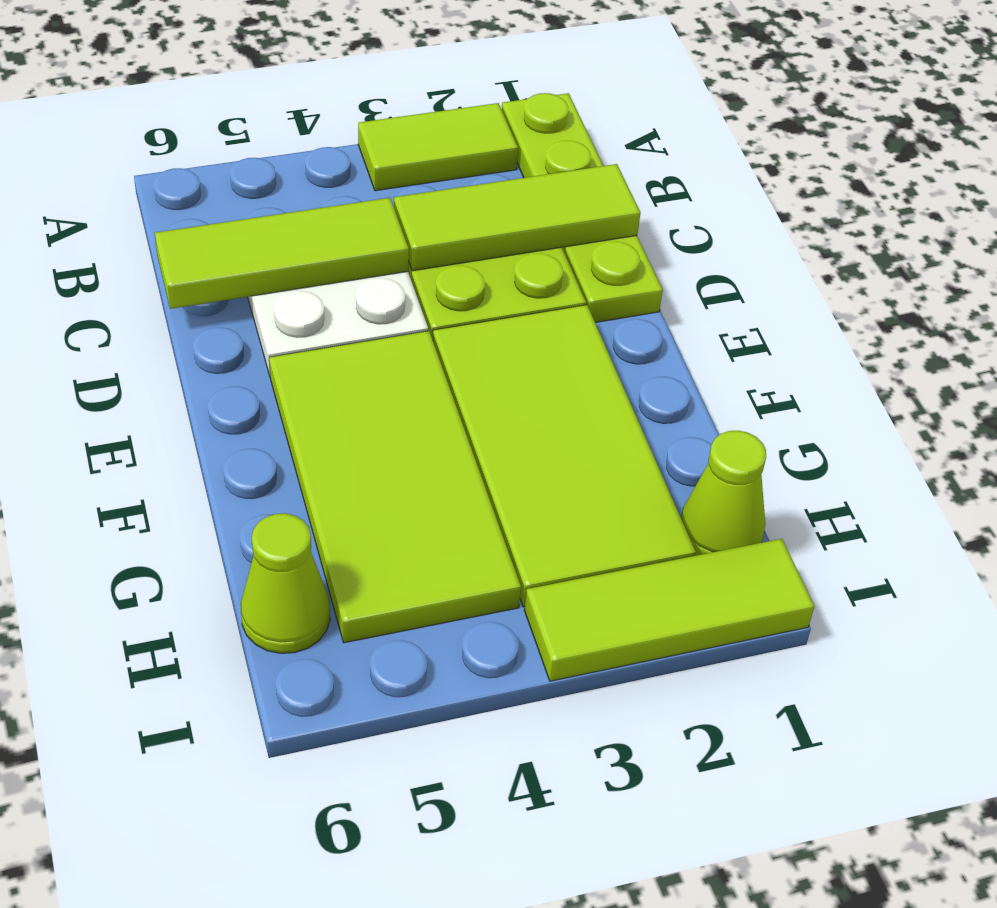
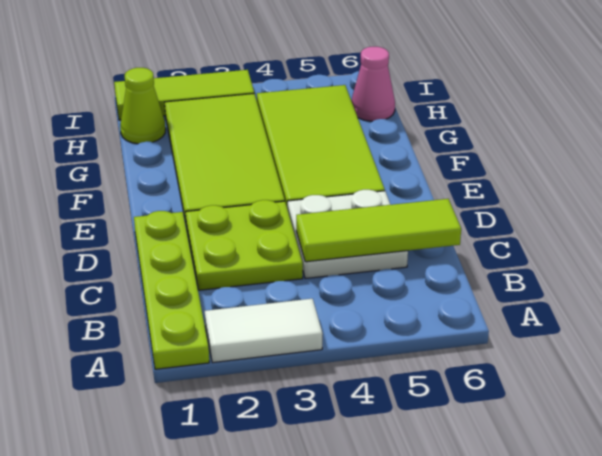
lime tile A2:A3 level 1 -> white tile A2:A3 level 1
lime tile C1:C3 level 2 -> none
lime cone H6 level 1 -> pink cone H6 level 1

